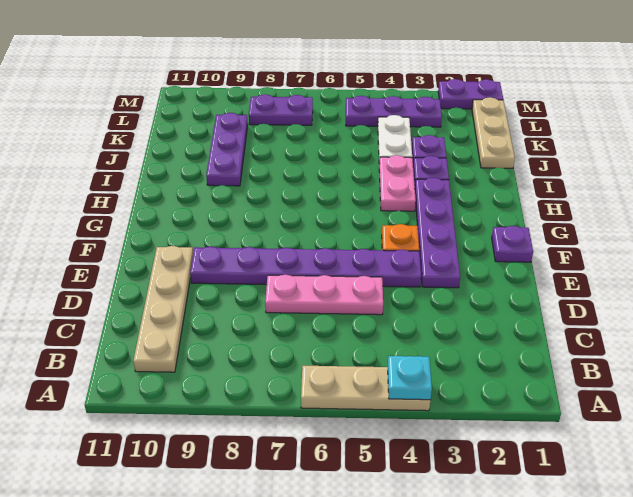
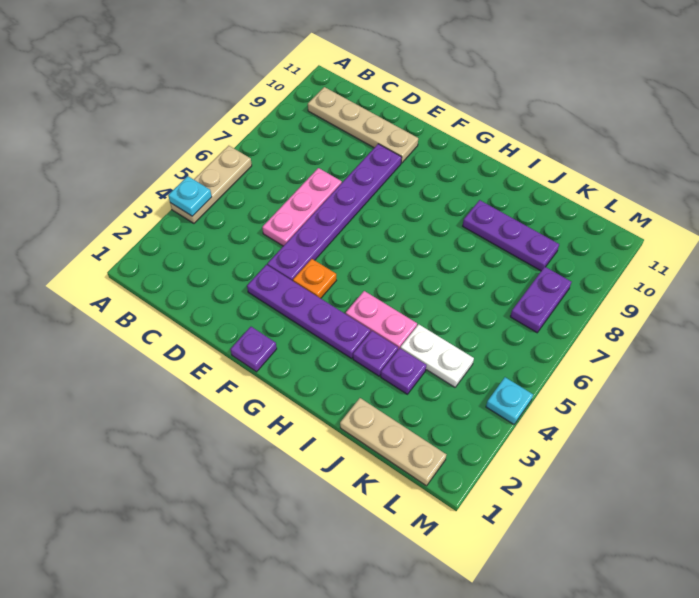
purple plate L3:L5 level 1 -> none
purple plate M1:M2 level 1 -> none
none -> cyan plate M4 level 1

